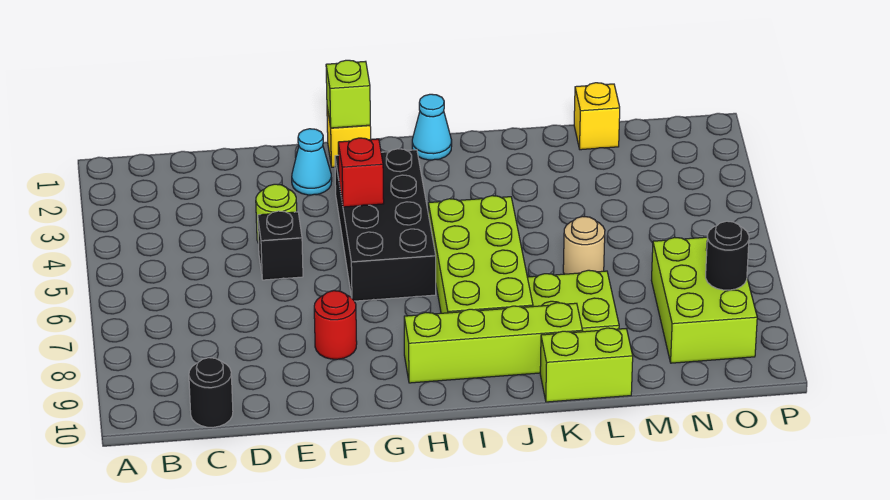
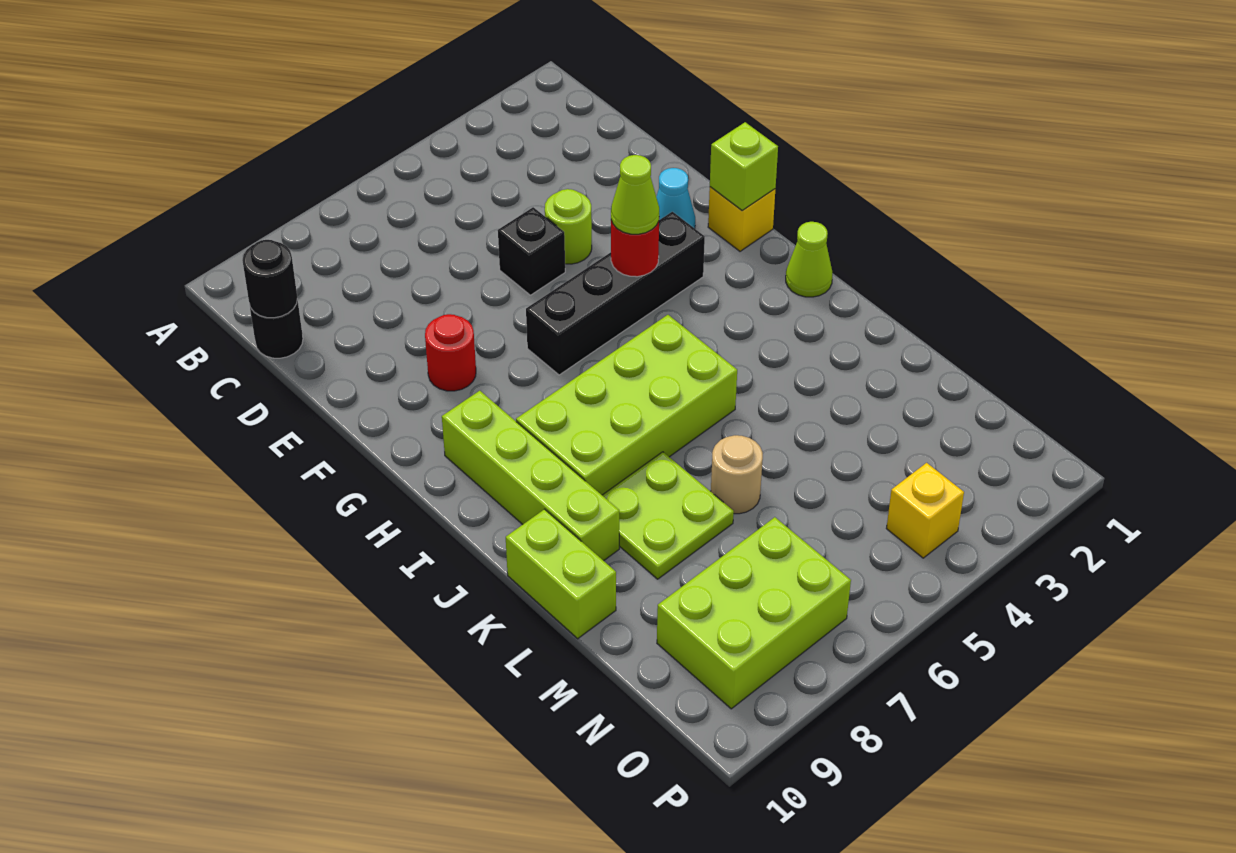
black brick G3:H6 level 1 -> black brick G3:G6 level 1
red brick G4 level 2 -> red round brick G4 level 2
none -> lime cone G4 level 3
cyan cone I1 level 1 -> lime cone I1 level 1
yellow brick M1 level 1 -> yellow brick O4 level 1
black round brick O8 level 2 -> black round brick C10 level 2

